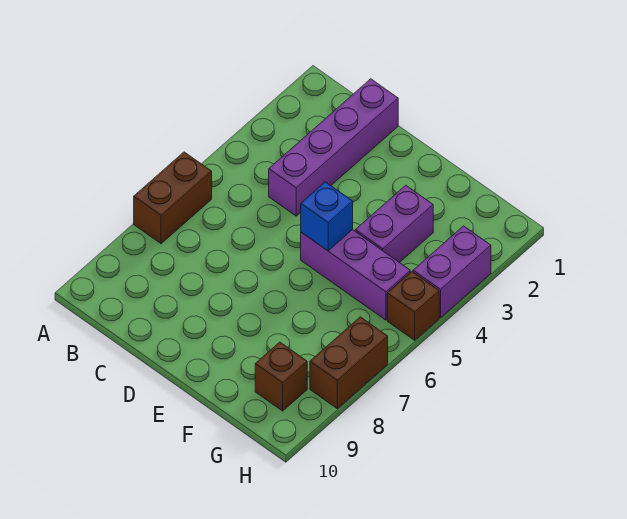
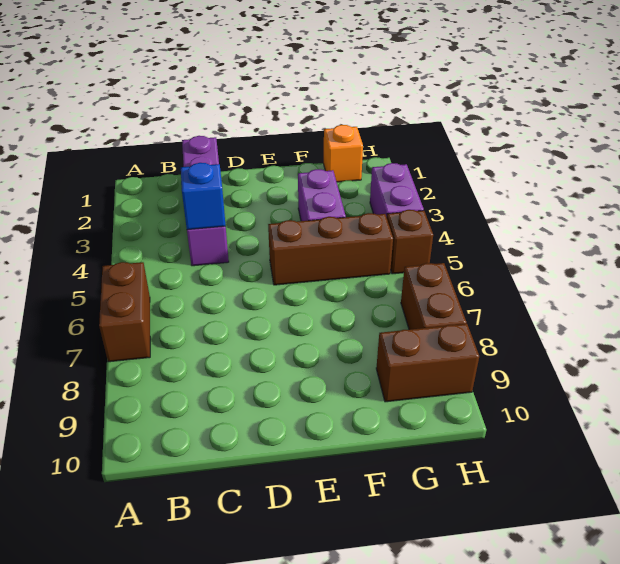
purple brick E5:G5 level 1 -> brown brick E5:G5 level 1
blue brick E5 level 2 -> blue brick C4 level 2
none -> orange brick G1 level 1
brown brick G9 level 1 -> brown brick G9:H9 level 1

